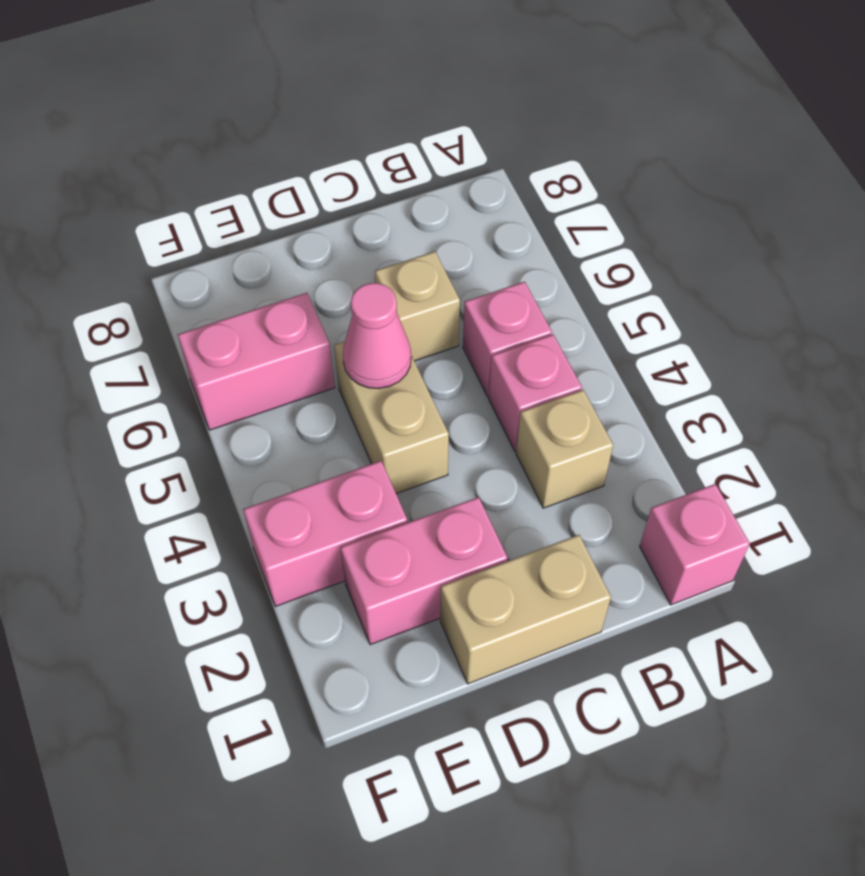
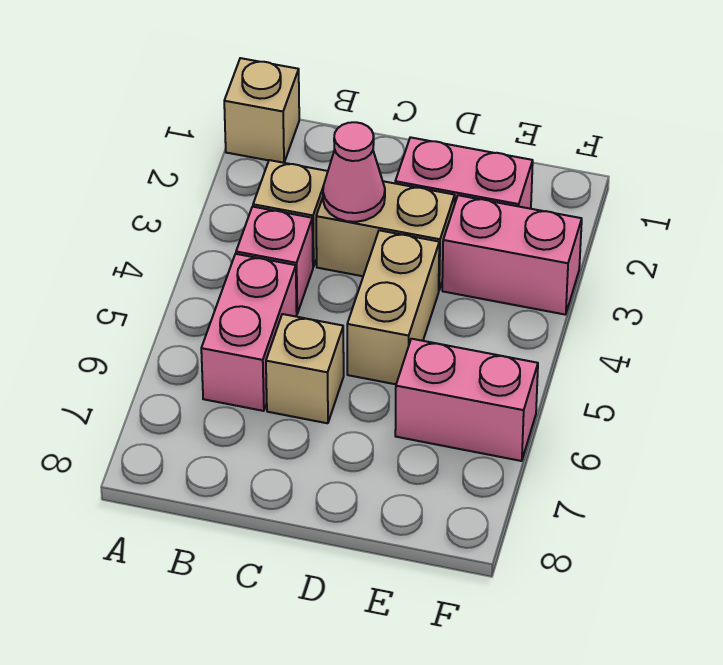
pink brick A1 level 1 -> tan brick A1 level 1
pink brick B5 level 1 -> pink brick B5:B6 level 1
tan brick C1:D1 level 1 -> tan brick C3:D3 level 1
pink cone D5 level 2 -> pink cone C3 level 2

